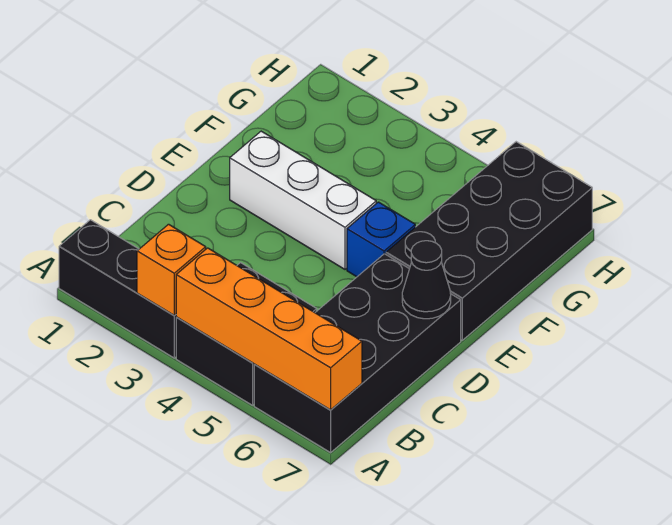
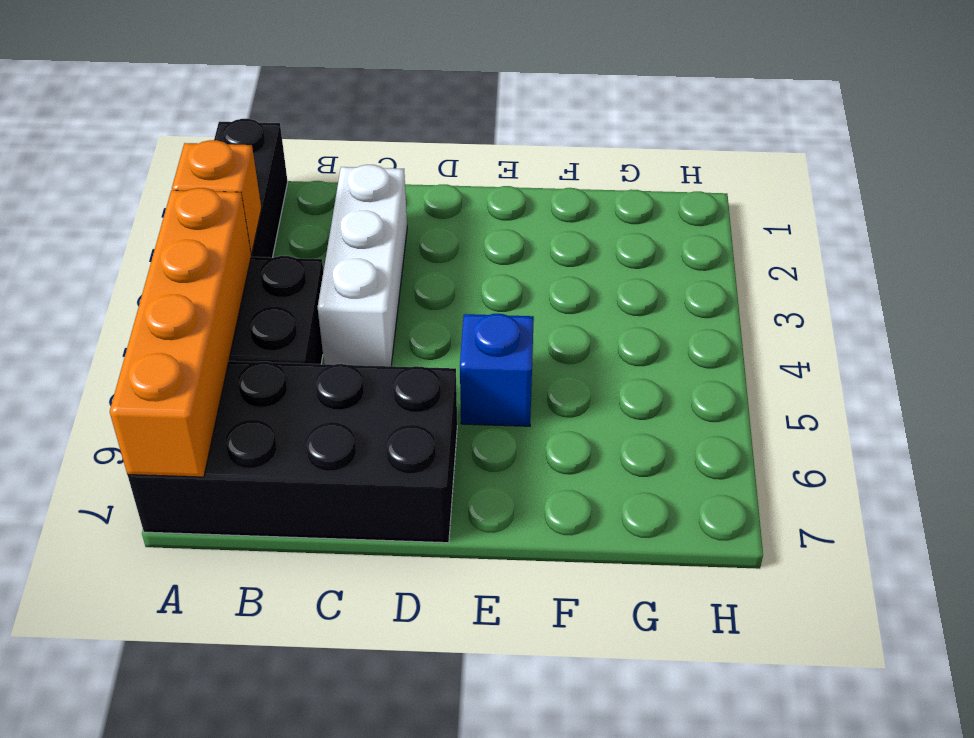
black cone D7 level 2 -> none
white brick E2:E4 level 1 -> white brick C2:C4 level 1
black brick E6:H7 level 1 -> none

